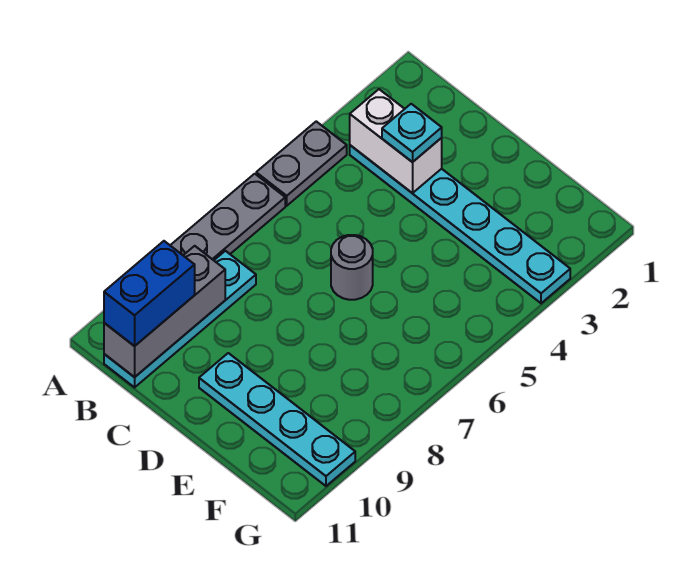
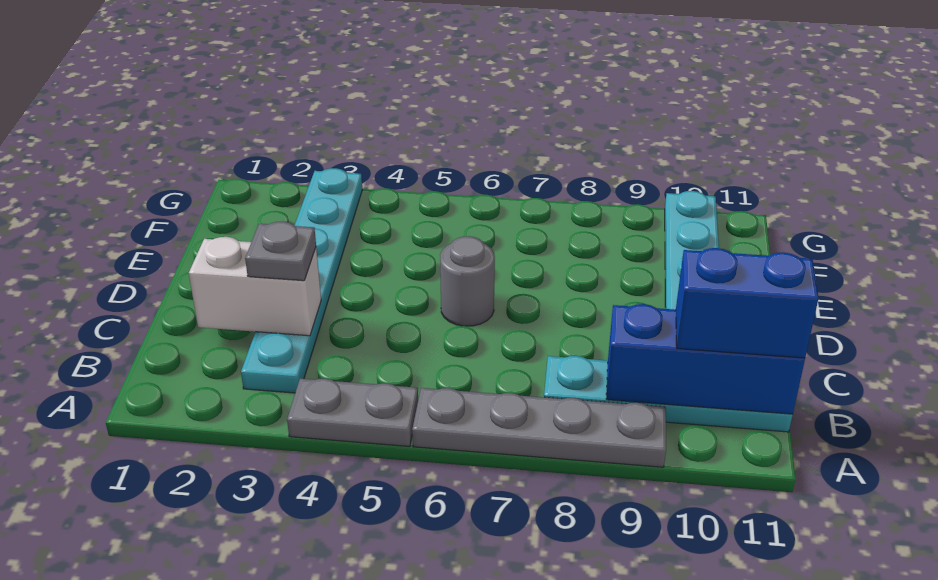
white brick B3:C3 level 2 -> white brick C2:C3 level 2
grey brick B9:B11 level 2 -> blue brick B9:B11 level 2
cyan plate C3 level 3 -> grey plate C3 level 3

